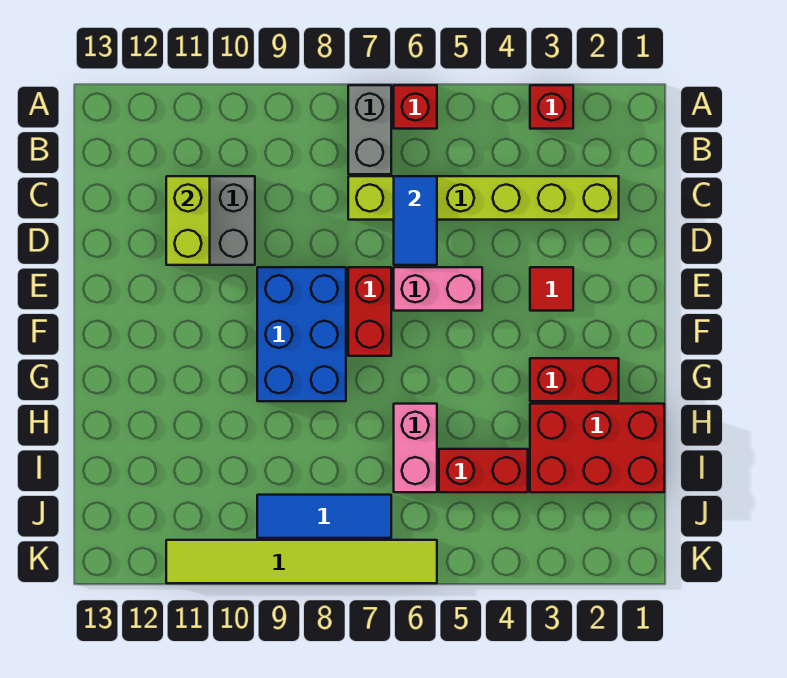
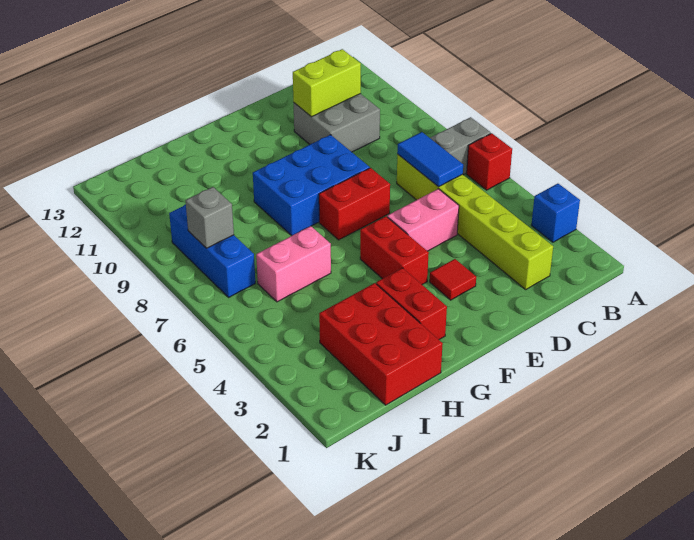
red brick A3 level 1 -> blue brick A3 level 1
blue tile C6:D6 level 2 -> blue tile C6:C7 level 2
pink brick E5:E6 level 1 -> pink brick D5:E5 level 1
red brick I4:I5 level 1 -> red brick F4:F5 level 1
blue tile J7:J9 level 1 -> blue brick J7:J9 level 1
none -> grey brick J8 level 2
lime tile K6:K11 level 1 -> none

